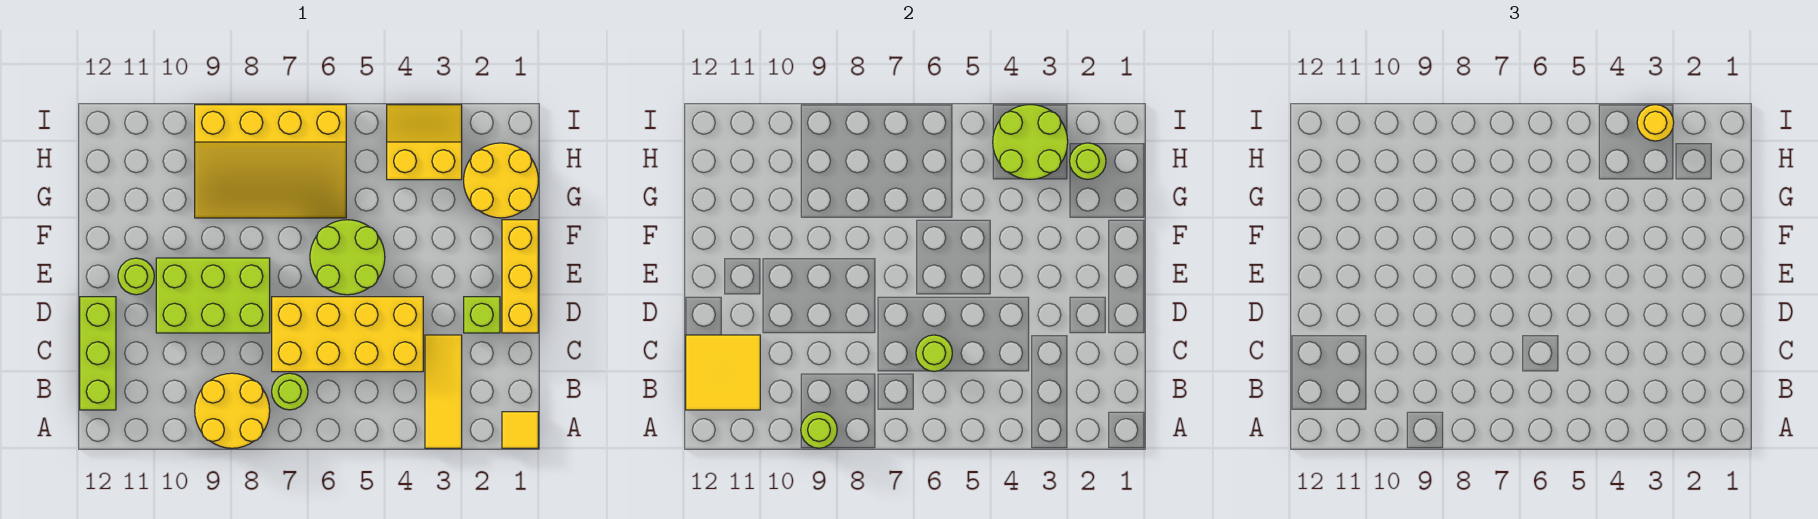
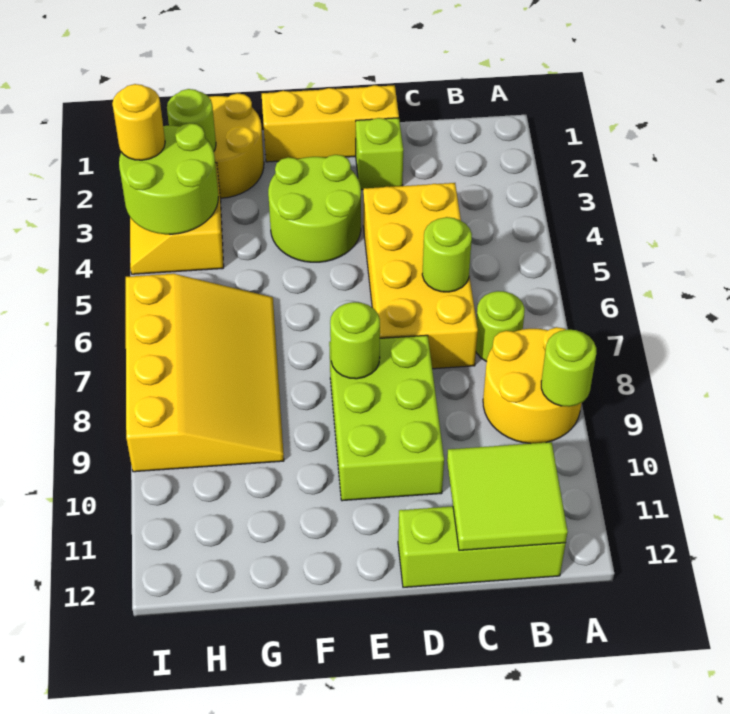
yellow tile A1 level 1 -> none
yellow tile A3:C3 level 1 -> none
yellow tile B11:C12 level 2 -> lime tile B11:C12 level 2
lime round brick E5:F6 level 1 -> lime round brick E3:F4 level 1
lime round brick E11 level 1 -> lime round brick E8 level 2

